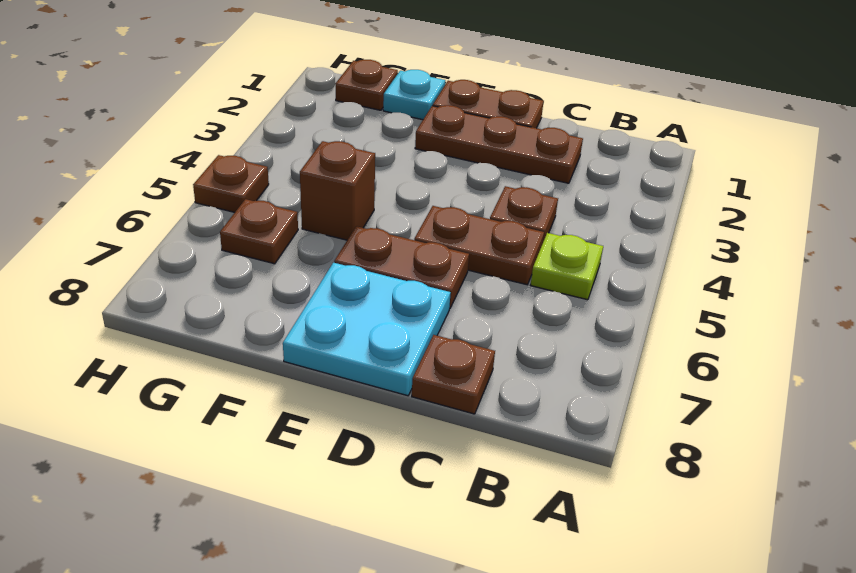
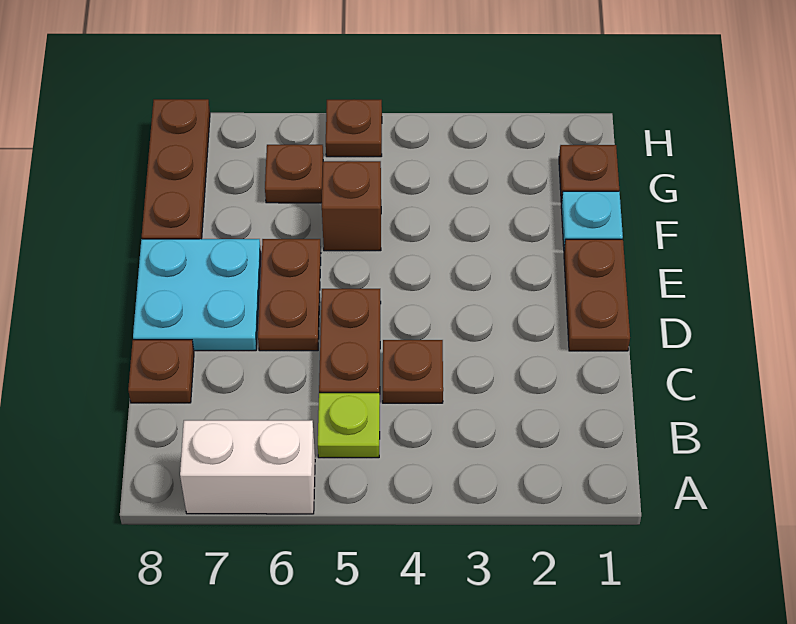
none -> white brick A6:A7 level 1
brown plate C2:E2 level 1 -> brown plate F8:H8 level 1

